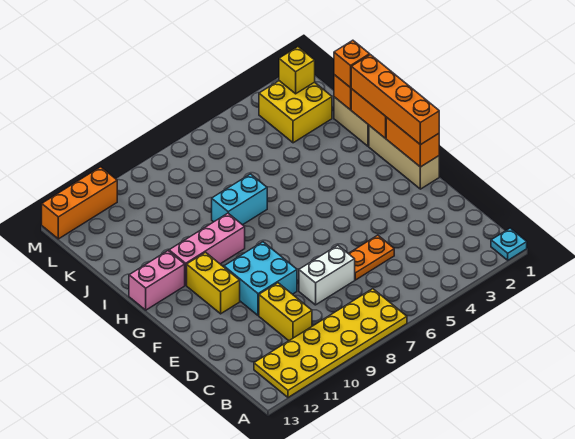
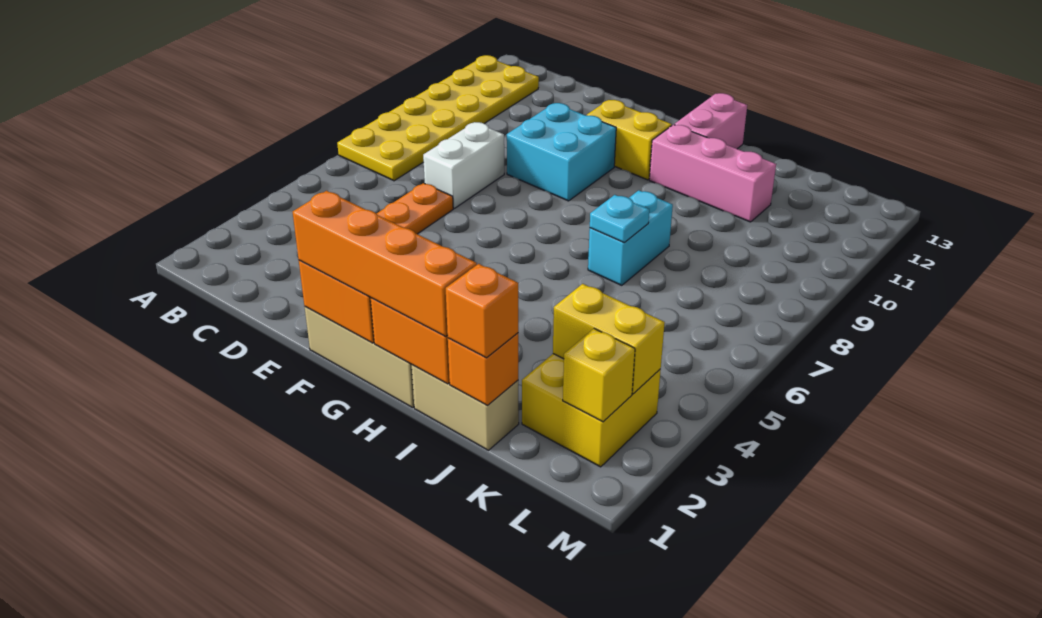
cyan plate A1 level 1 -> cyan plate I7 level 2
yellow brick C10:D10 level 1 -> yellow brick K3:L3 level 2
pink brick H9:H11 level 1 -> pink brick H11:J11 level 1
orange brick M11:M13 level 1 -> none

